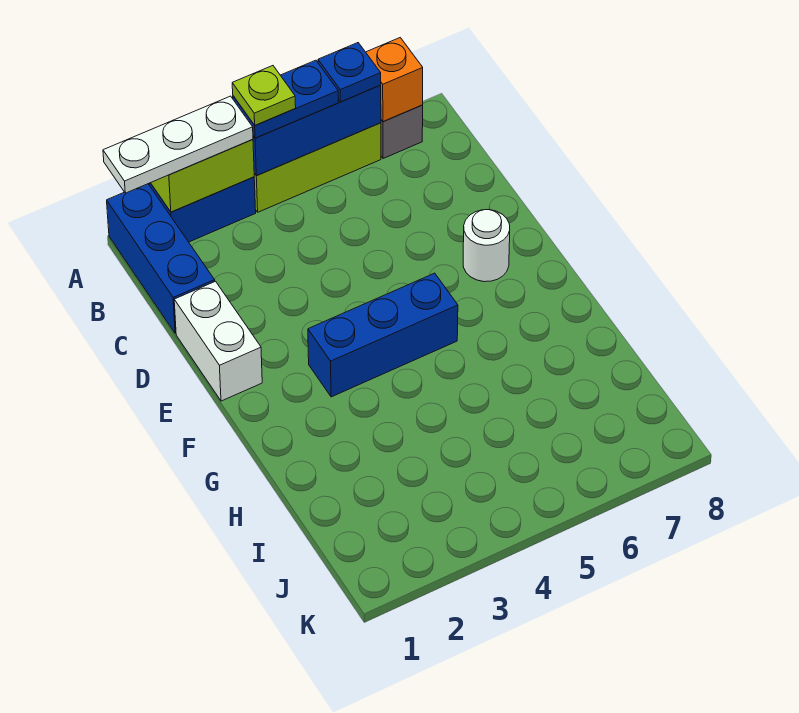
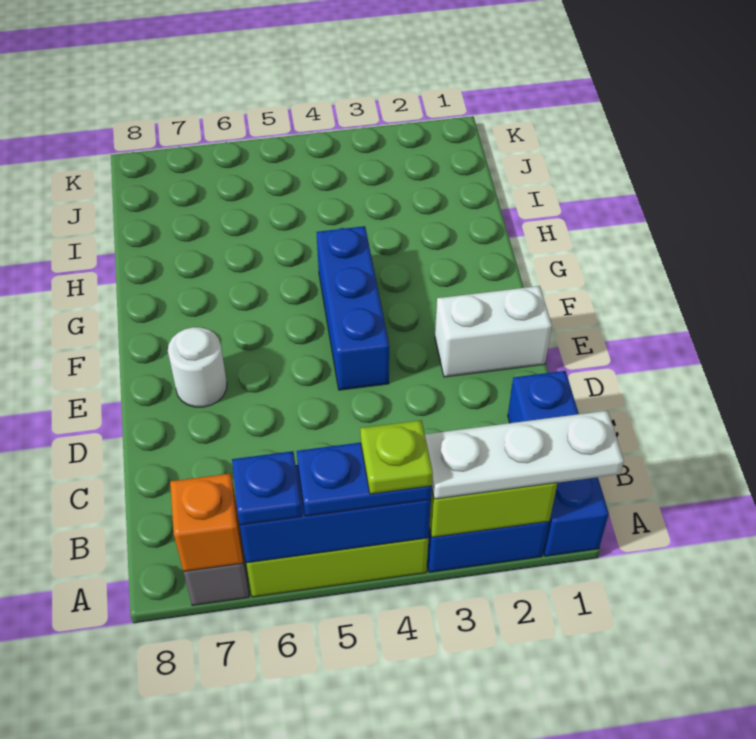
white brick D1:E1 level 1 -> white brick E1:E2 level 1
blue brick F3:F5 level 1 -> blue brick E4:G4 level 1

